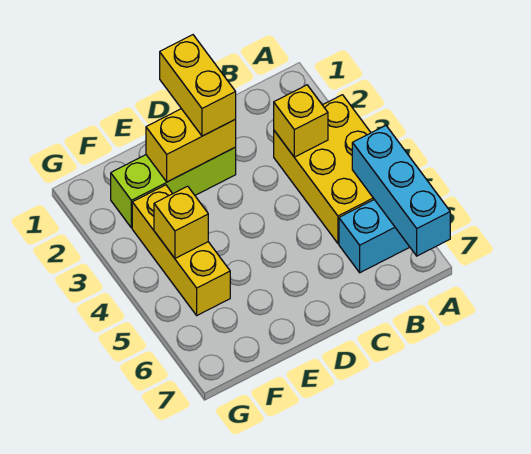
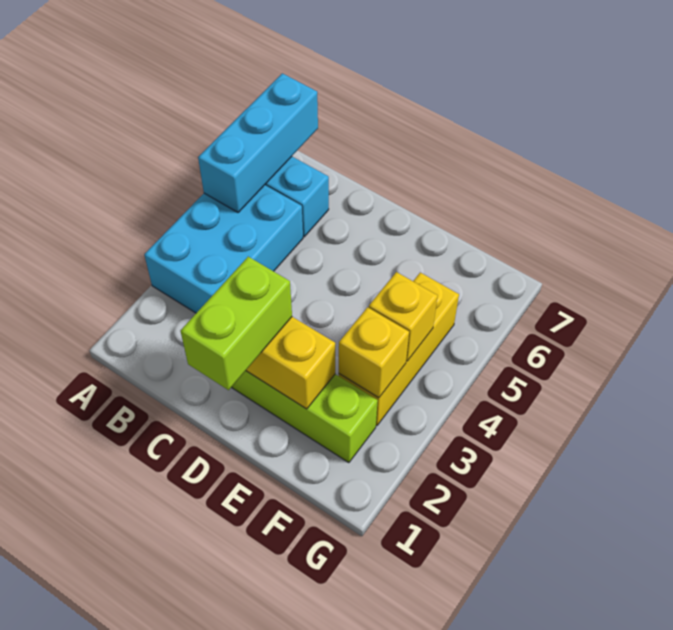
yellow brick A3:B5 level 1 -> cyan brick A3:B5 level 1
yellow brick B3 level 2 -> yellow brick F3 level 2
yellow brick D1:D2 level 3 -> lime brick D1:D2 level 3

